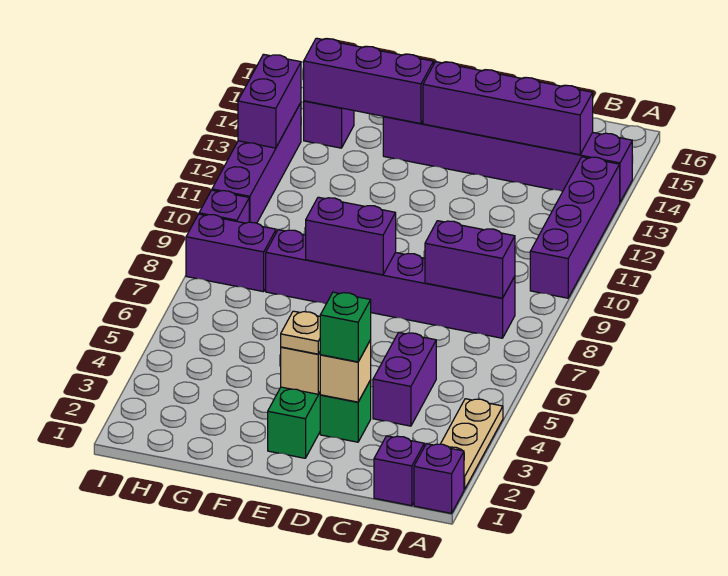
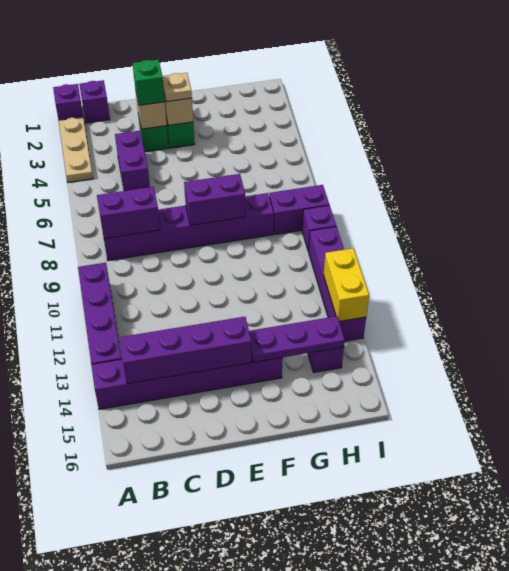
purple brick F14:H14 level 2 -> purple plate F14:H14 level 2
purple brick I12:I13 level 2 -> yellow brick I12:I13 level 2

